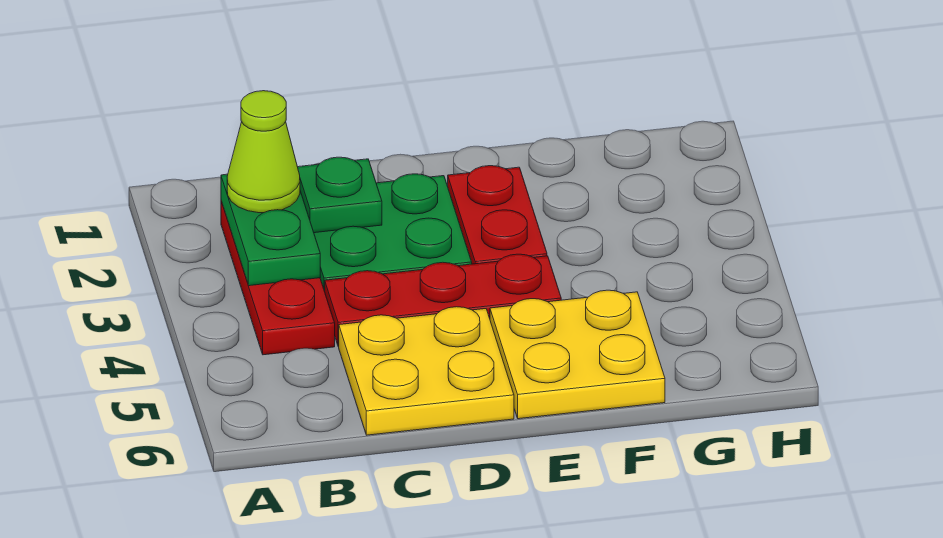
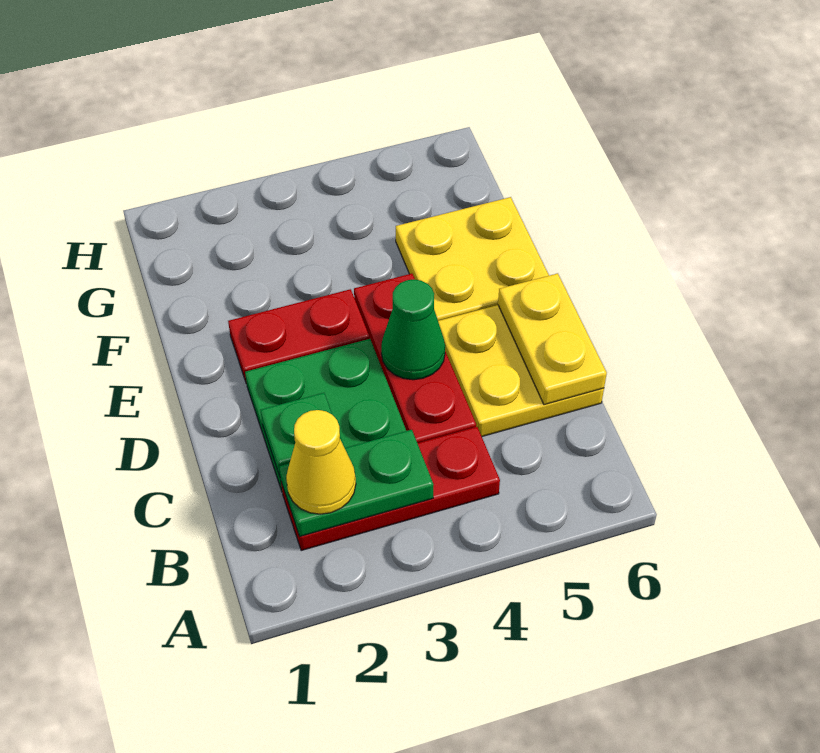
lime cone B2 level 3 -> yellow cone B2 level 3
none -> yellow plate C6:D6 level 2
none -> green cone D4 level 2

